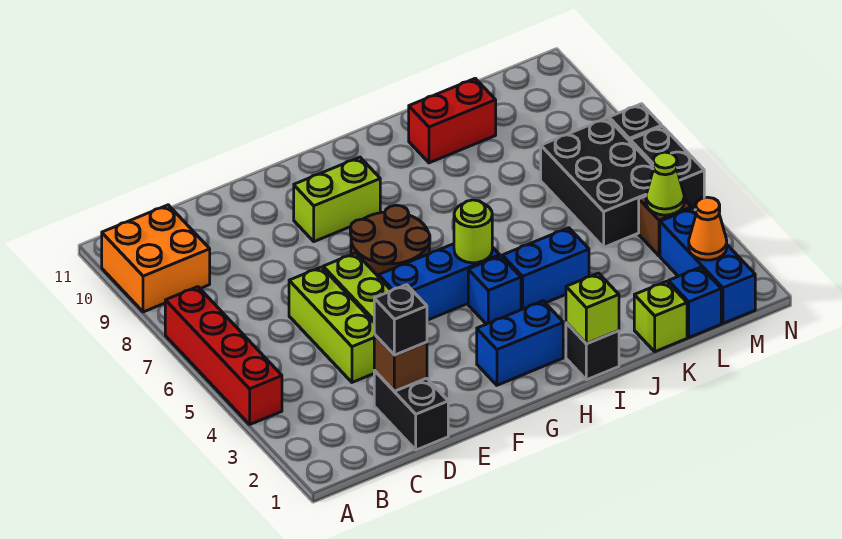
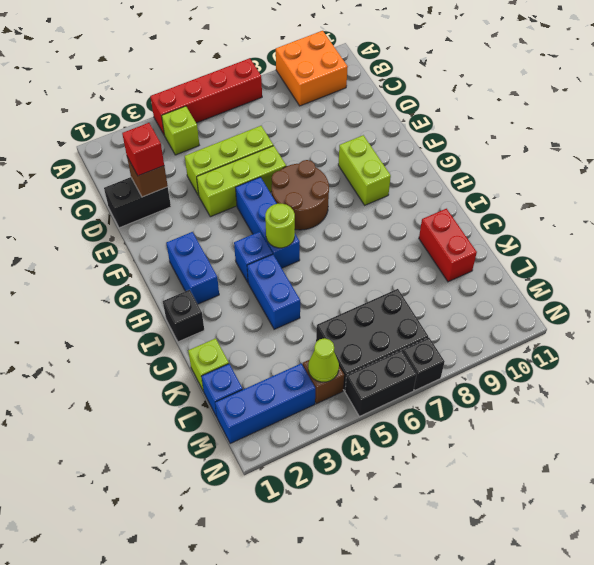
black brick D2 level 3 -> red brick D2 level 3
lime brick I1 level 2 -> lime brick B4 level 1
orange cone M2 level 2 -> none

